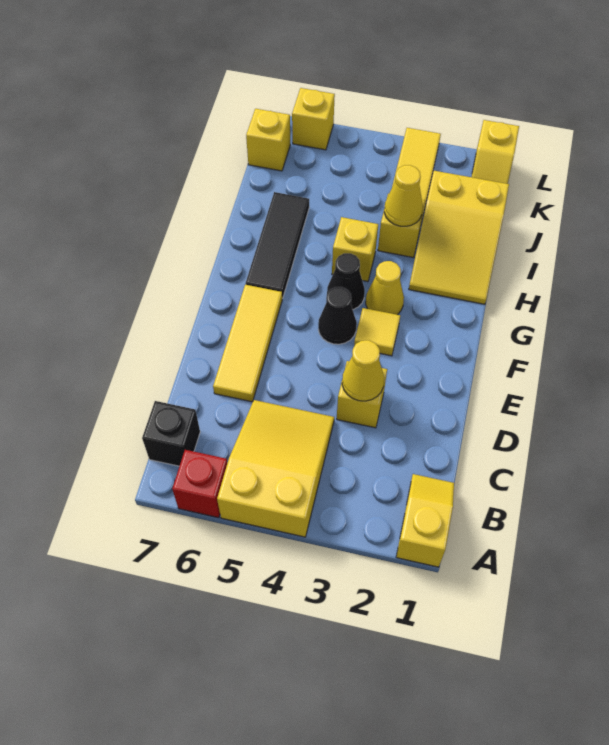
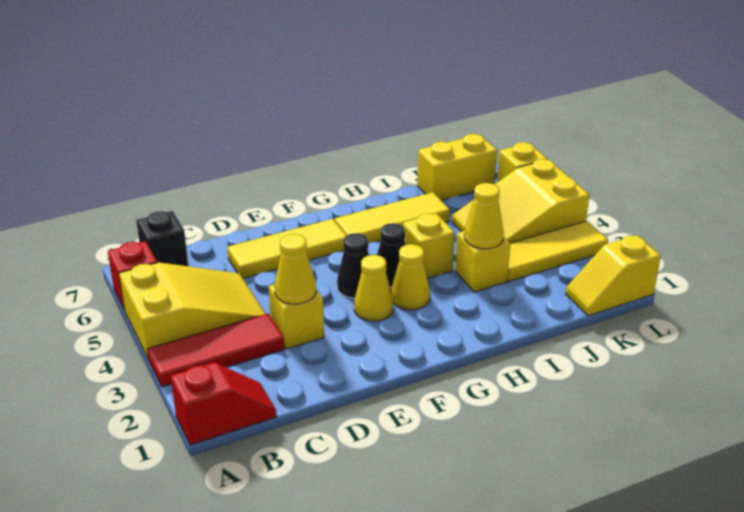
yellow slope A1:B1 level 1 top A -> red slope A1:B1 level 1 top A
none -> red tile A3:C3 level 1
yellow tile F3 level 1 -> yellow cone F3 level 1
black tile G6:I6 level 1 -> yellow tile G6:I6 level 1
yellow slope H1:J2 level 1 top J -> yellow slope J4:L5 level 1 top L
yellow brick K7 level 1 -> yellow brick J7:K7 level 1

